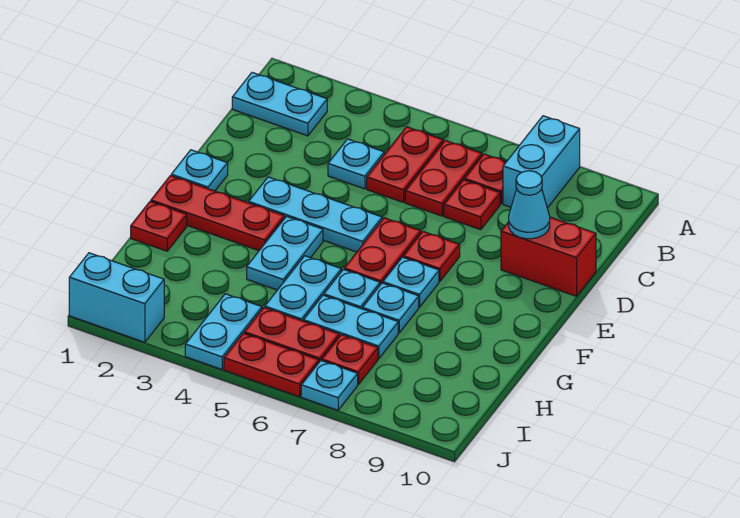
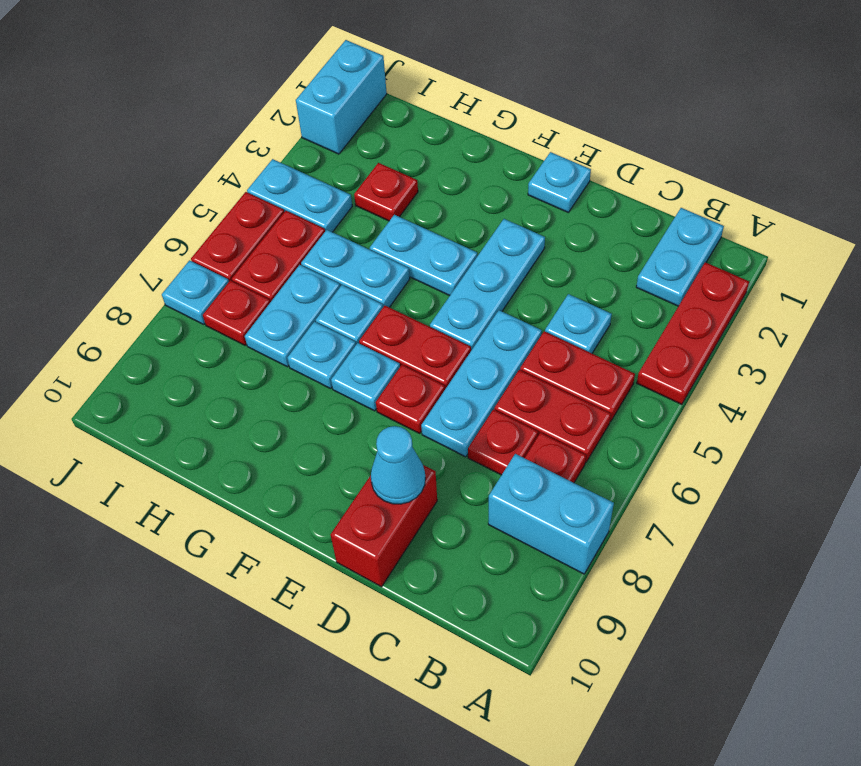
none -> cyan plate D5:D7 level 1
red plate F1:F3 level 1 -> red plate A2:A4 level 1
red plate G1 level 1 -> red plate H3 level 1

